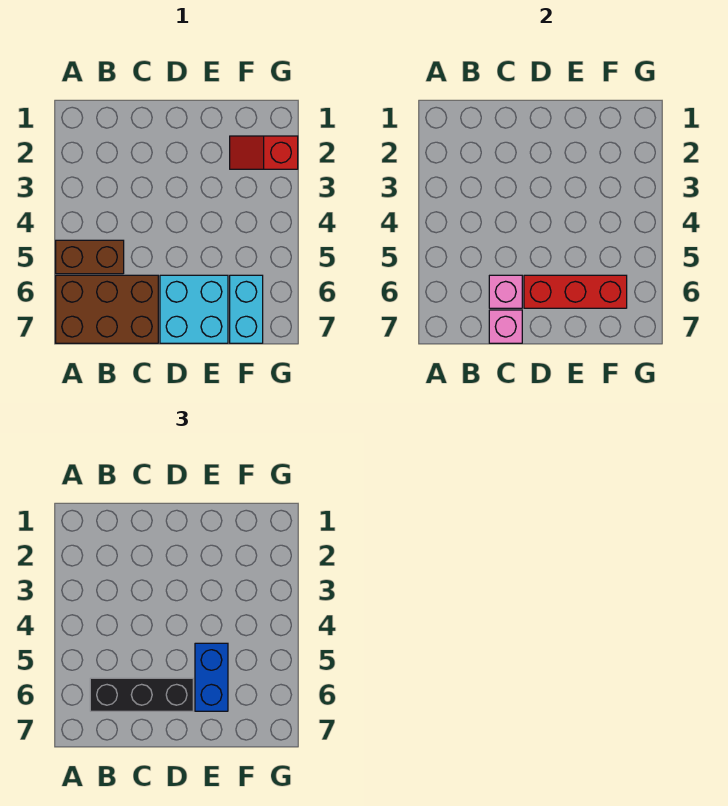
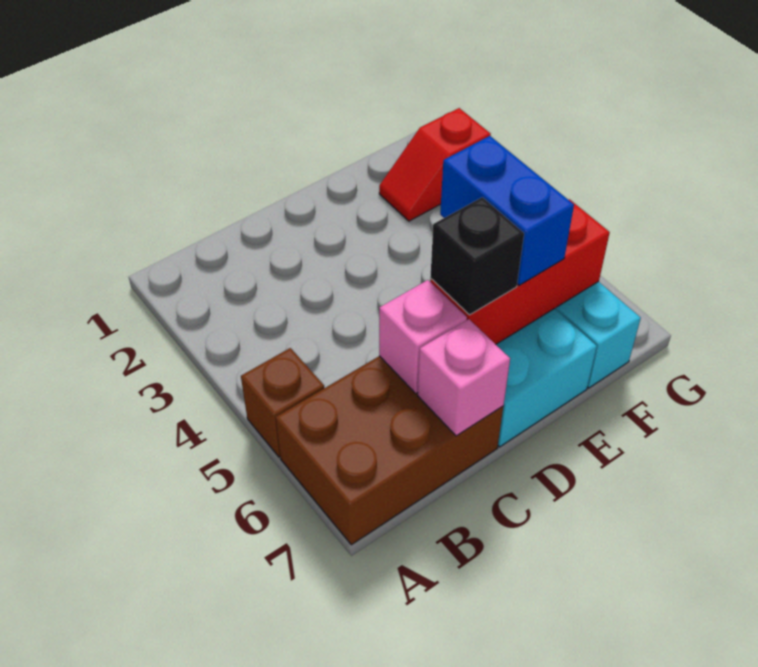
brown brick A5:B5 level 1 -> brown brick A5 level 1
black brick B6:D6 level 3 -> black brick D6 level 3

